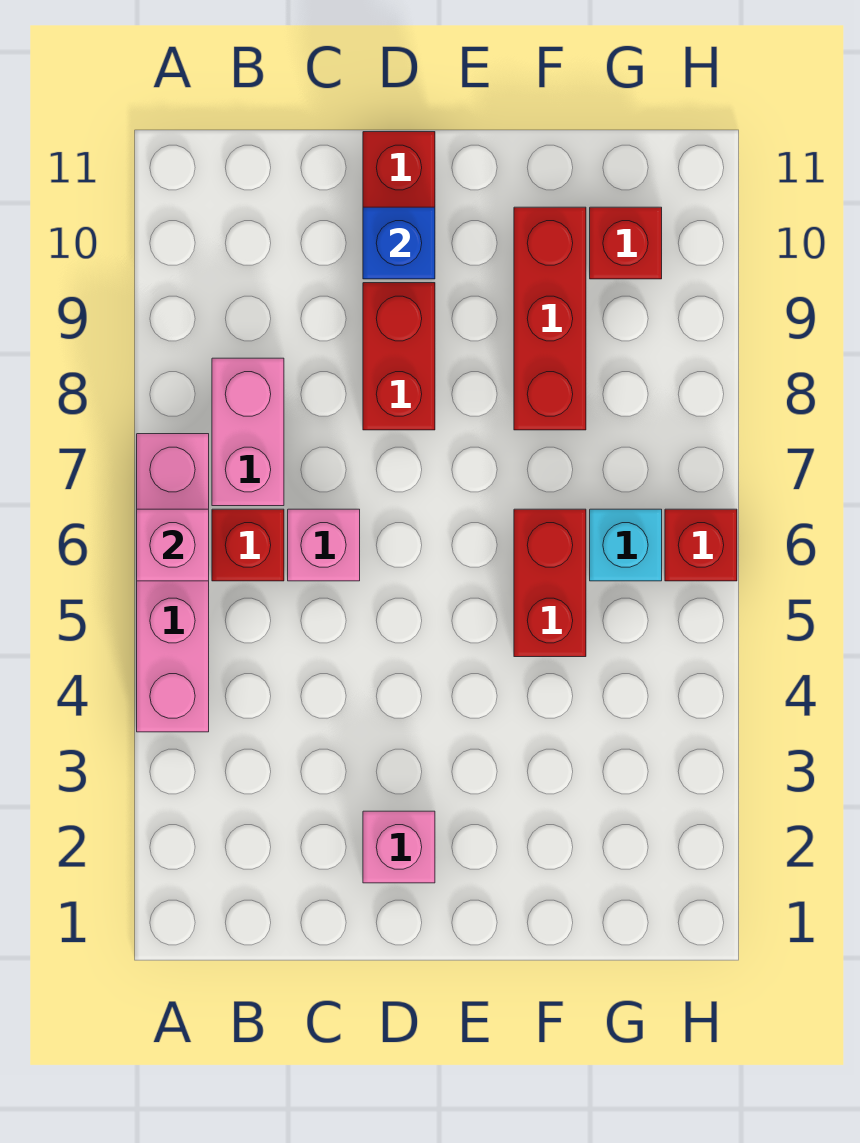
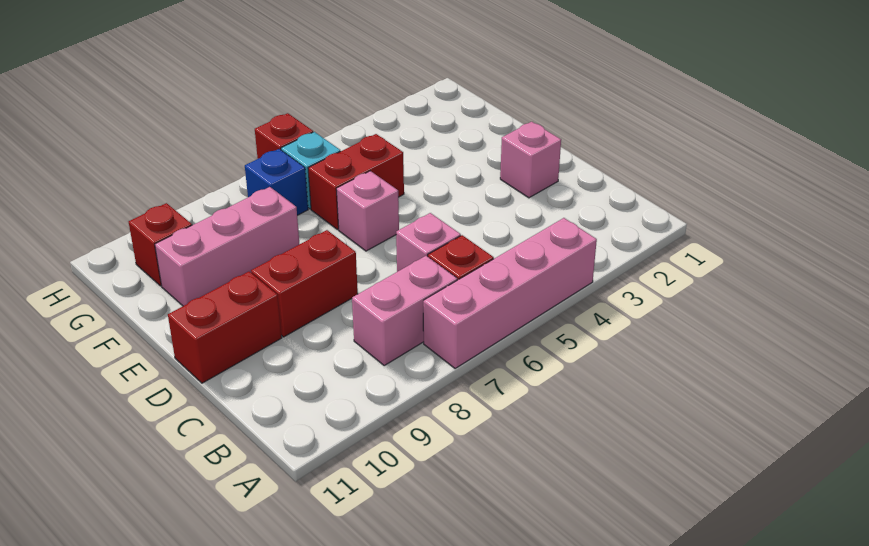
pink brick A6 level 2 -> pink brick E6 level 1
blue brick D10 level 2 -> blue brick G7 level 1
red brick F8:F10 level 1 -> pink brick F8:F10 level 1

